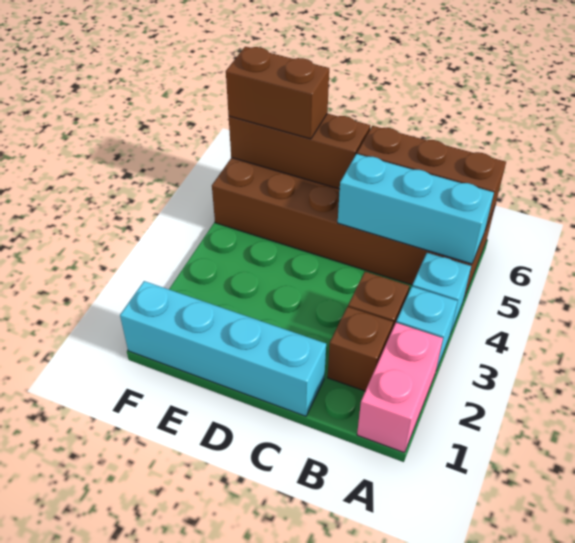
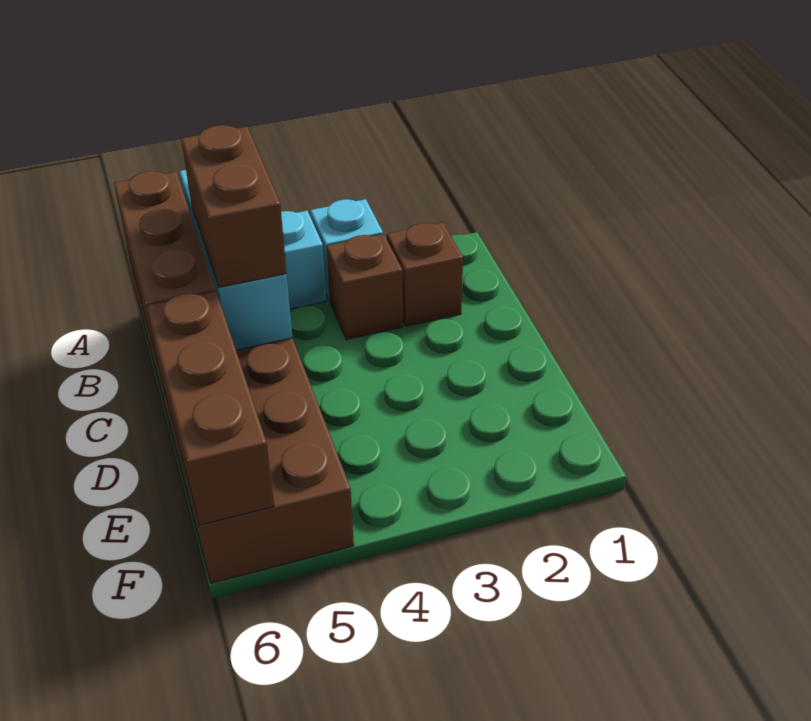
pink brick A1:A2 level 1 -> none
cyan brick C1:F1 level 1 -> none
brown brick E6:F6 level 3 -> brown brick B5:C5 level 3

